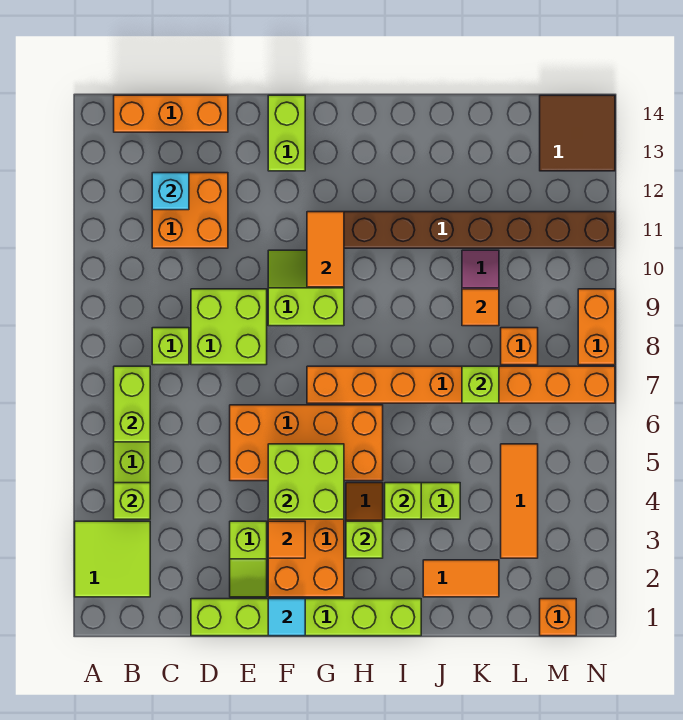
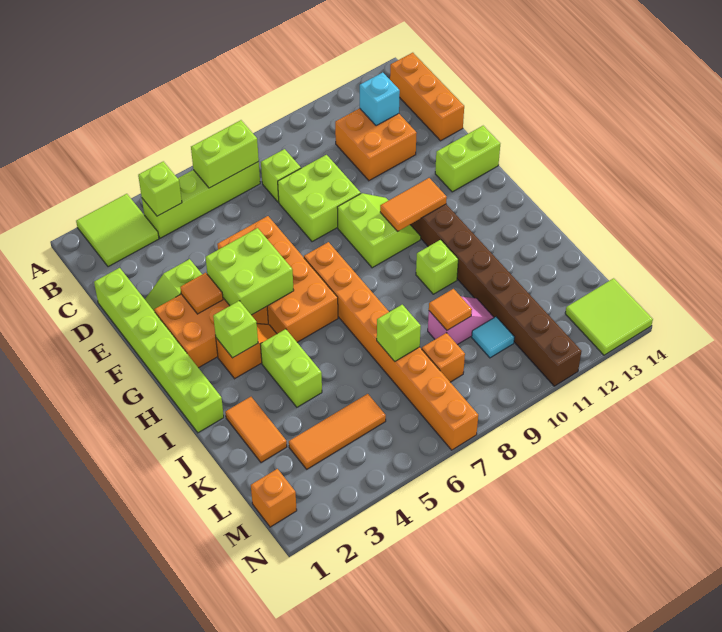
cyan tile F1 level 2 -> cyan tile L10 level 1
lime brick I4 level 2 -> lime brick I10 level 1
brown tile M13:N14 level 1 -> lime tile M13:N14 level 1
orange brick N8:N9 level 1 -> none

